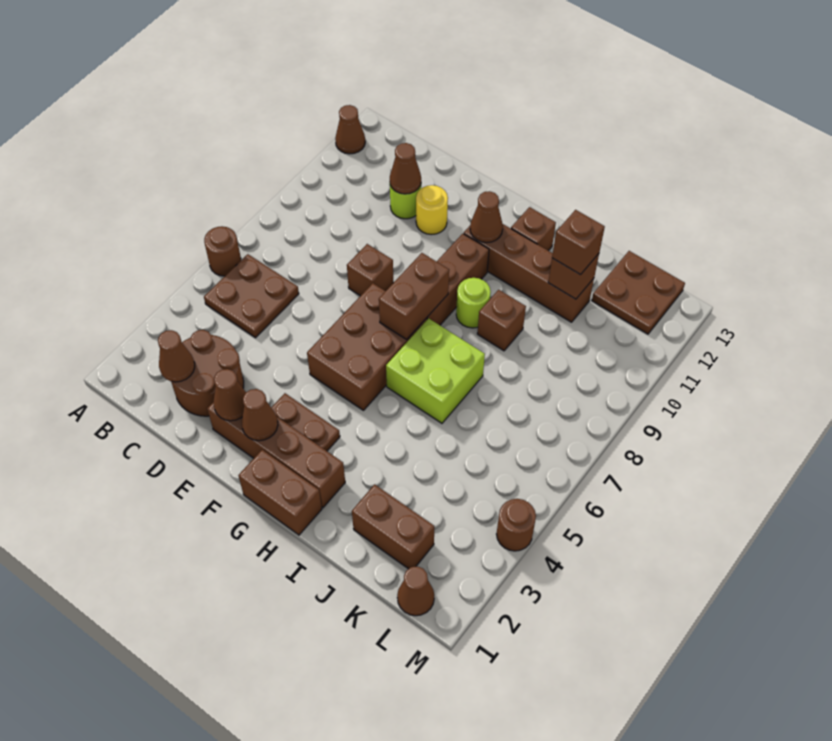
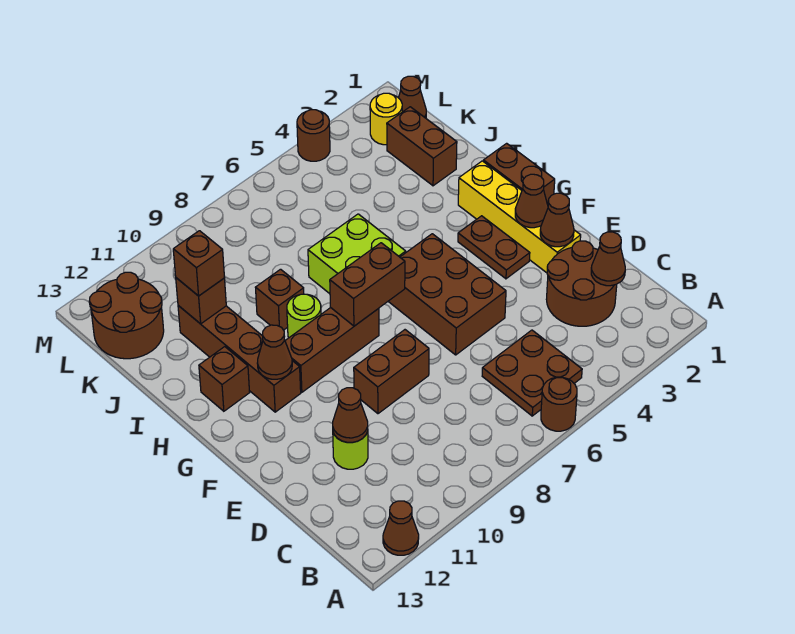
brown brick E2:H2 level 1 -> yellow brick E2:H2 level 1
brown brick E8 level 1 -> brown brick E8:E9 level 1
yellow round brick E11 level 1 -> yellow round brick L2 level 1
brown brick F5:G7 level 1 -> brown brick E5:G6 level 1
brown plate K12:L13 level 1 -> brown round brick K12:L13 level 1

